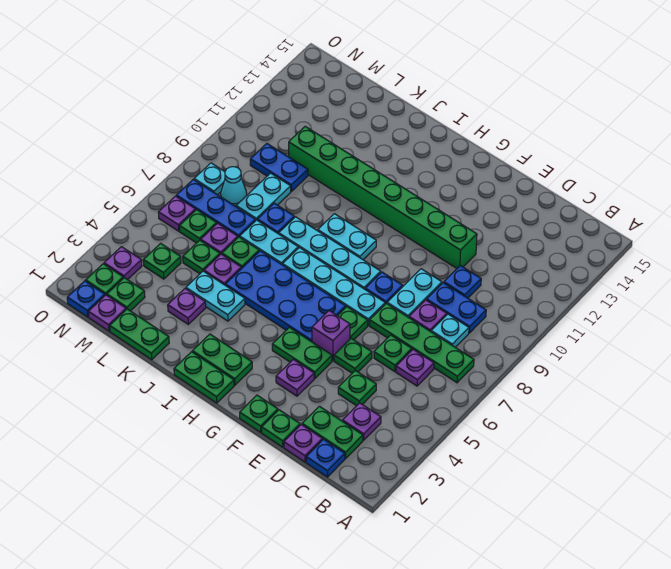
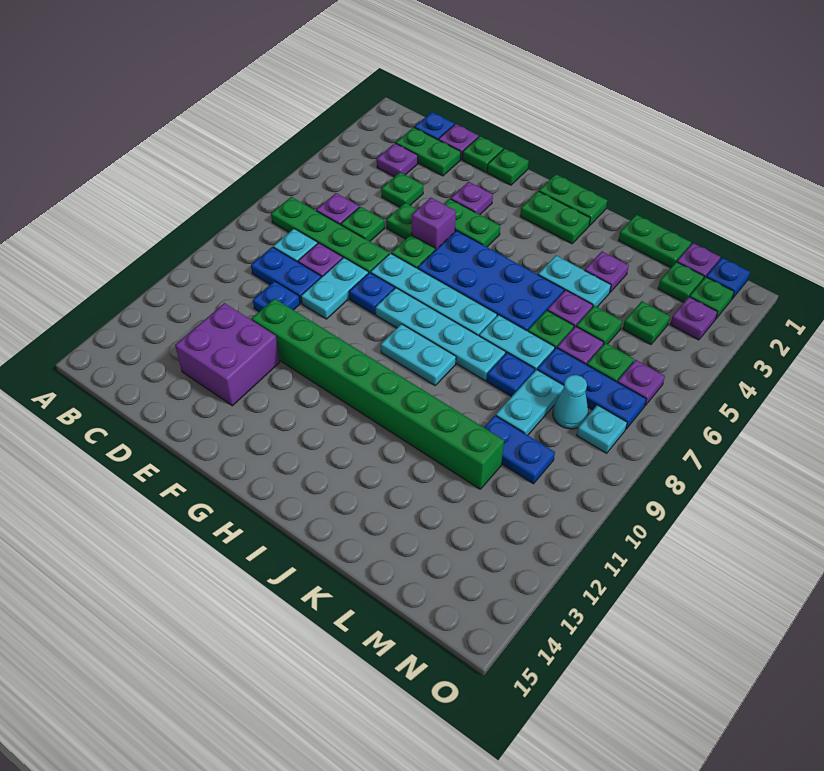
none -> purple brick D12:E13 level 1

